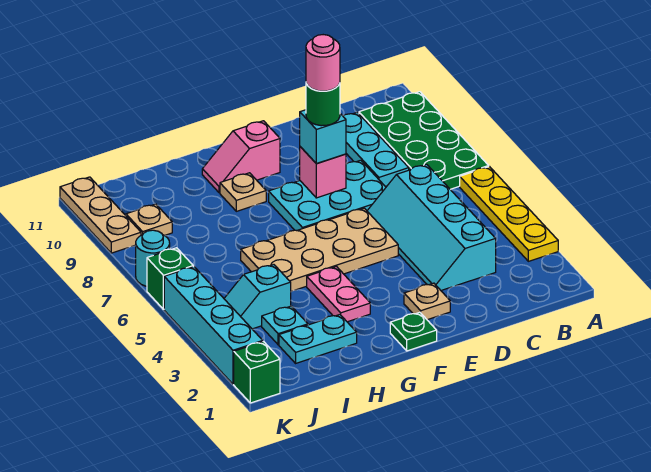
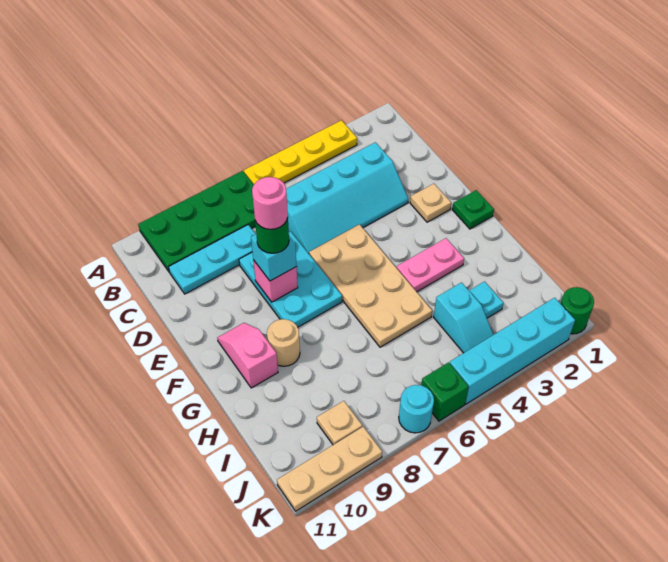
pink slope F10:G10 level 1 top F -> pink slope F10:G10 level 1 top G
tan plate G9 level 1 -> tan round brick G9 level 1
cyan plate H2:I2 level 1 -> none
green brick K1 level 1 -> green round brick K1 level 1

